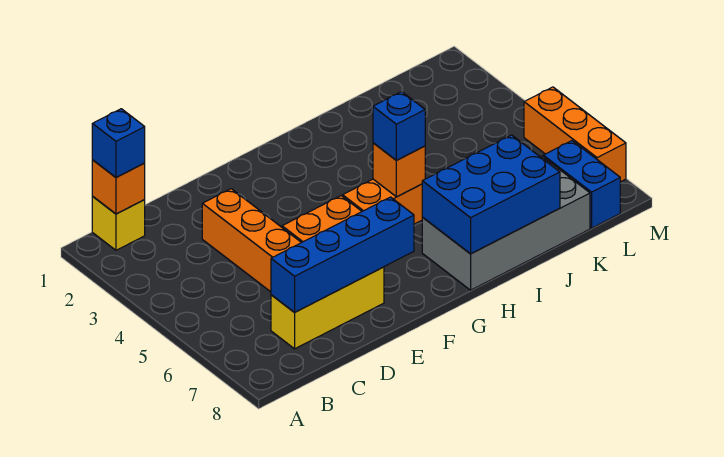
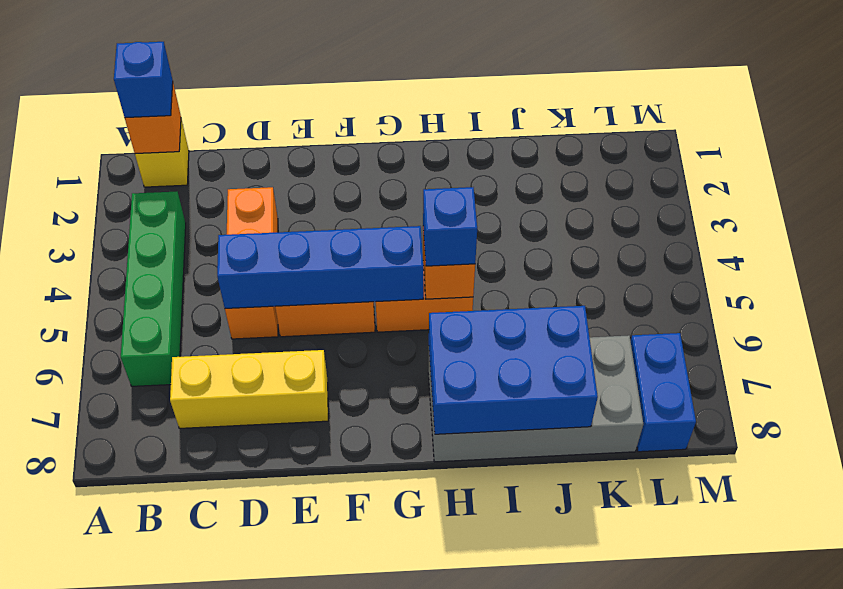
none -> green brick B3:B6 level 1
blue brick C7:F7 level 2 -> blue brick D5:G5 level 2
orange brick M5:M7 level 1 -> none

